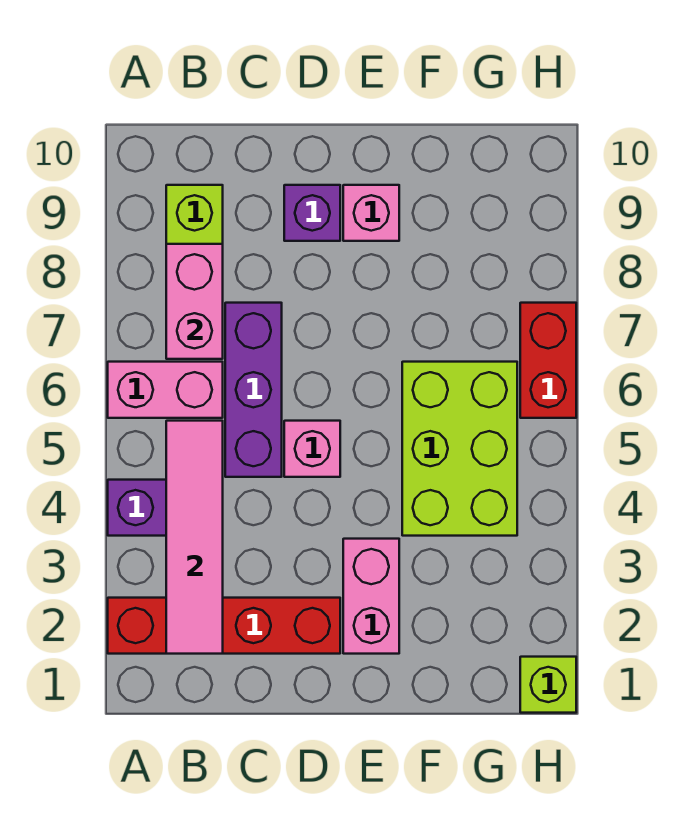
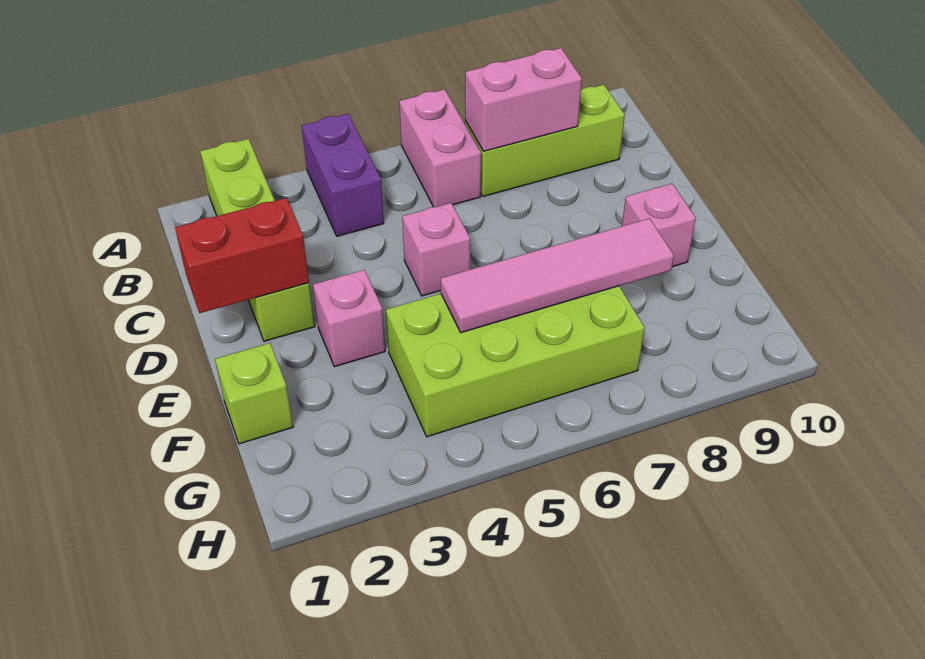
red brick A2:D2 level 1 -> lime brick A2:D2 level 1
pink tile B2:B5 level 2 -> pink tile F5:F8 level 2
purple brick C5:C7 level 1 -> none
purple brick D9 level 1 -> none
pink brick E2:E3 level 1 -> pink brick E3 level 1
lime brick F4:G6 level 1 -> lime brick F4:G7 level 1
lime brick H1 level 1 -> lime brick F1 level 1
red brick H6:H7 level 1 -> red brick D1:D2 level 2

